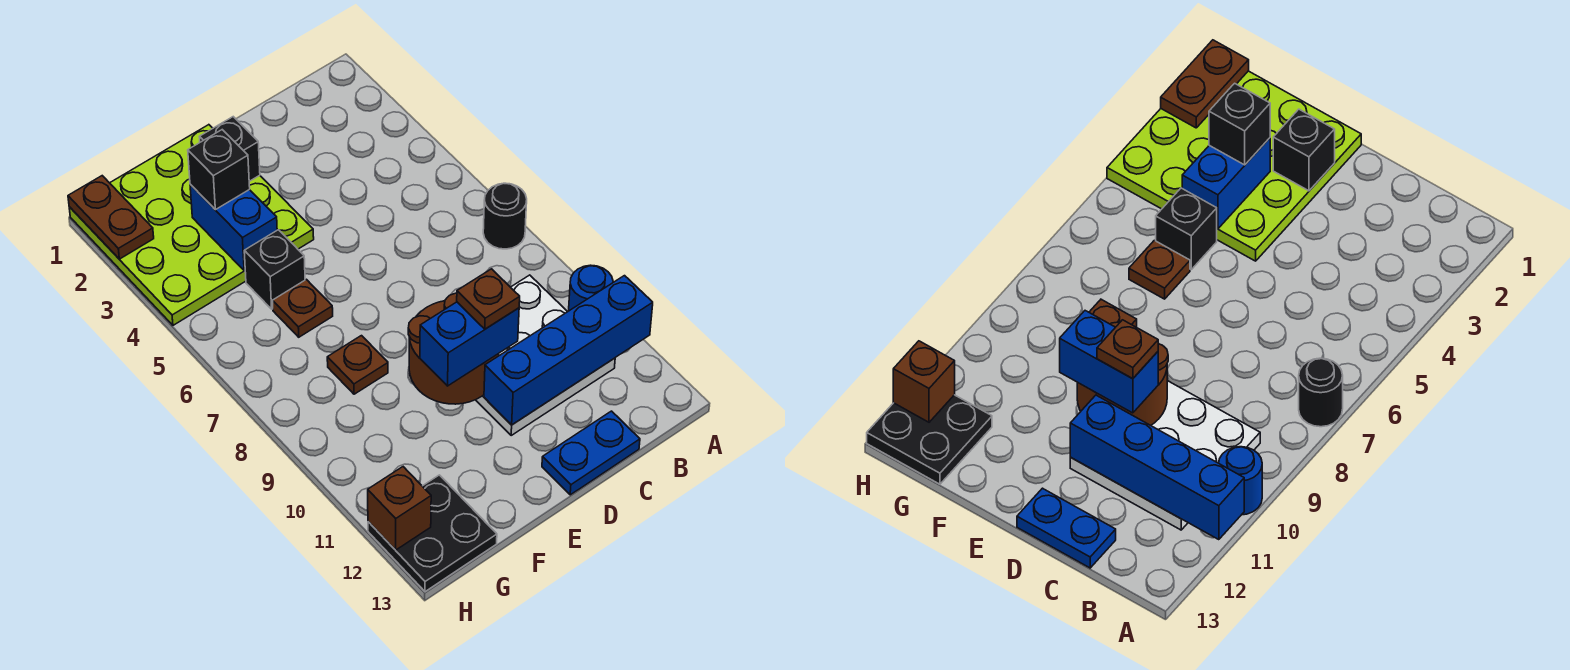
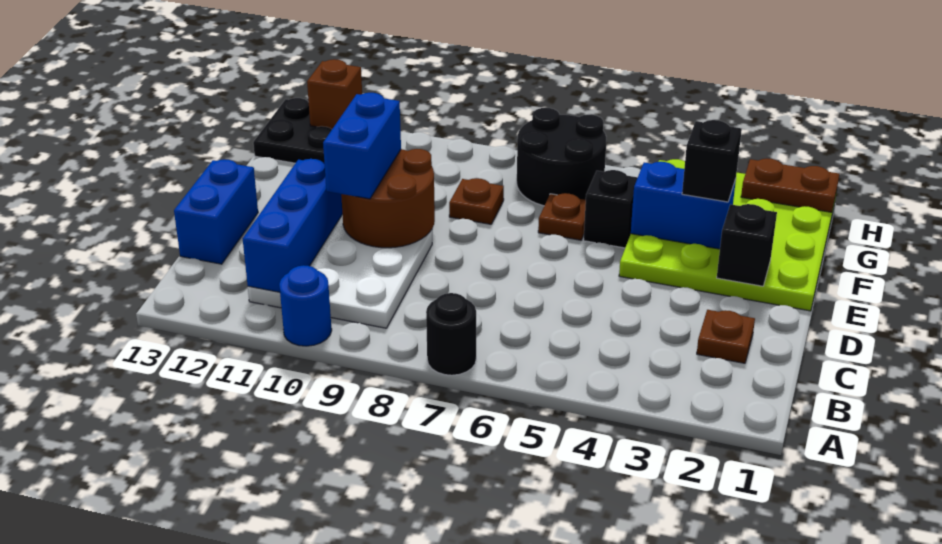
blue brick A11:D11 level 2 -> blue brick B11:D11 level 2
blue plate C13:D13 level 1 -> blue brick C13:D13 level 1
brown plate D10 level 4 -> brown plate C2 level 1
none -> black round brick G6:H7 level 1

